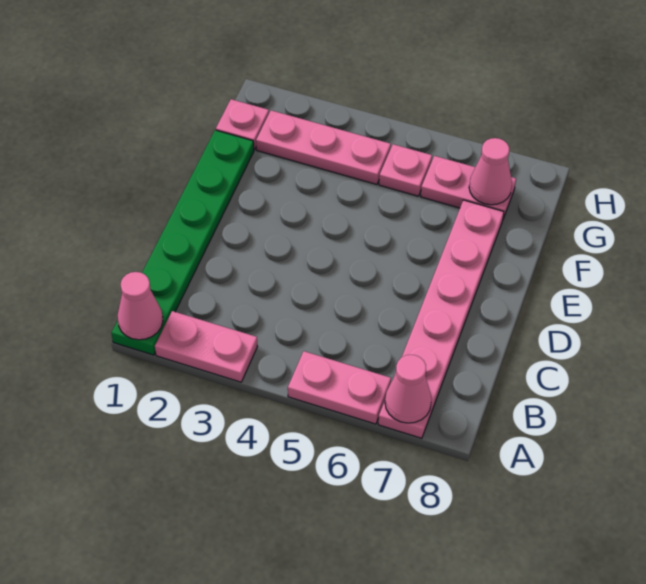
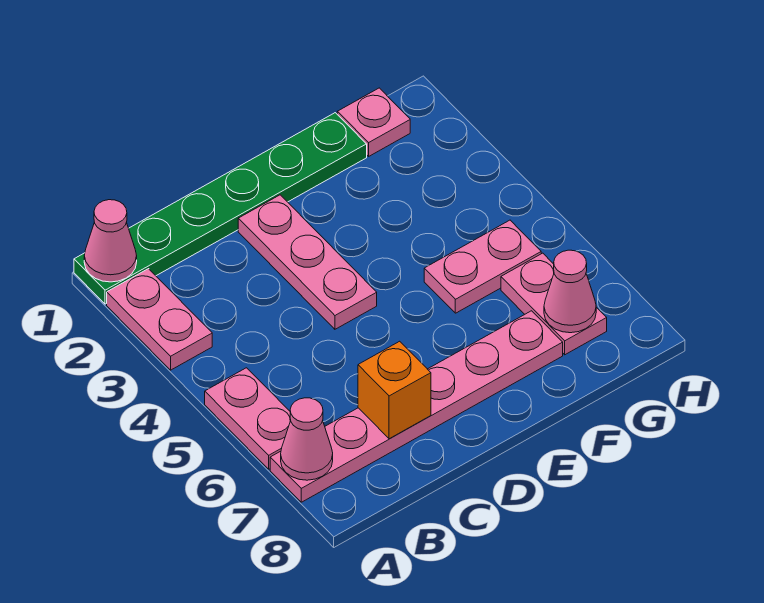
none -> orange brick C7 level 2
pink plate G2:G4 level 1 -> pink plate D2:D4 level 1
pink plate G5 level 1 -> pink plate F5:G5 level 1

